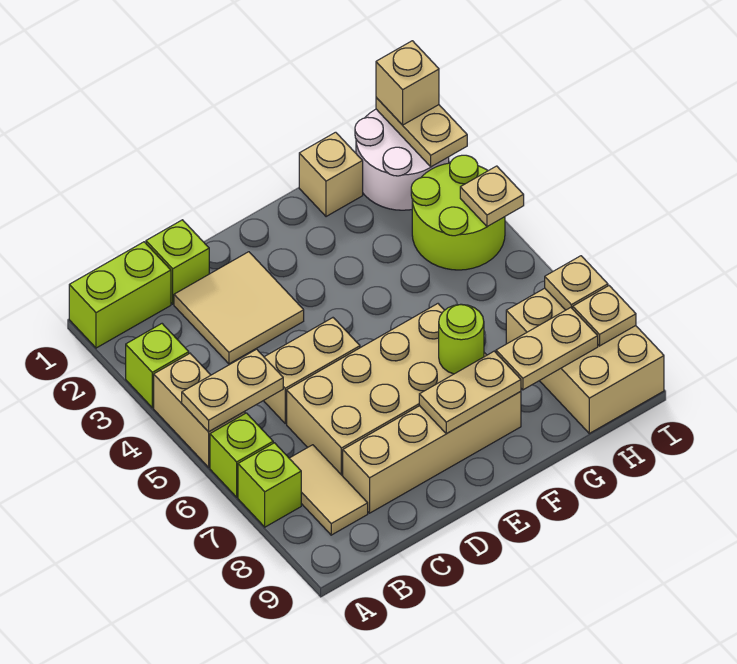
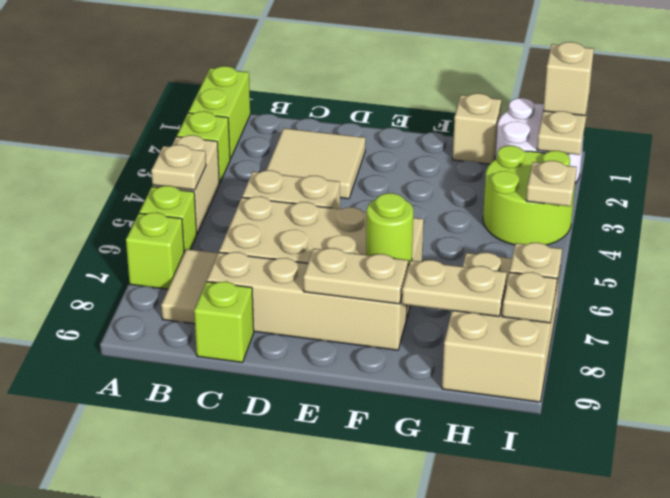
lime brick A1:B1 level 1 -> lime brick A1:A2 level 1
tan plate A5:B5 level 2 -> tan plate A5 level 2
lime brick C1 level 1 -> lime brick C9 level 1

